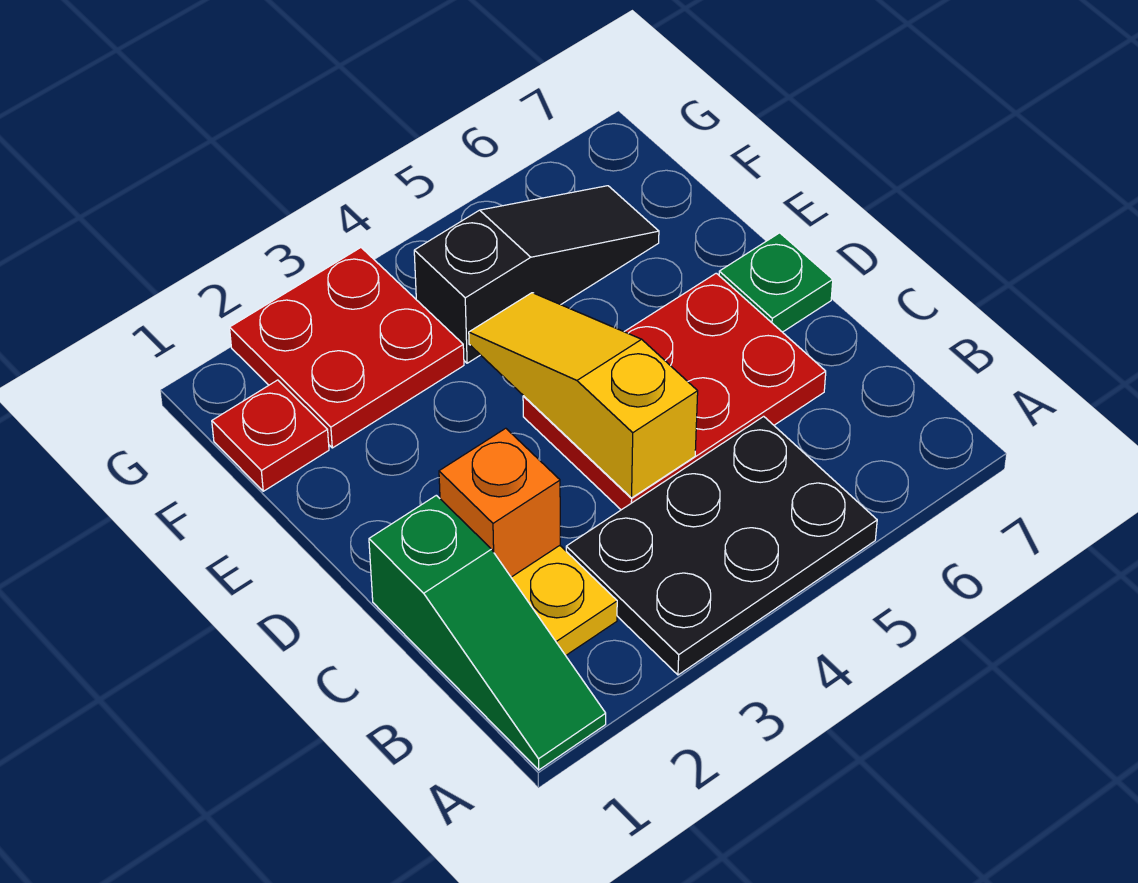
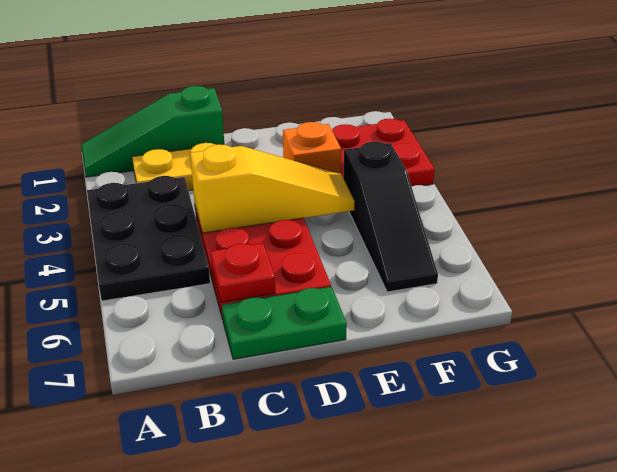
orange brick C2 level 2 -> orange brick E3 level 1
green plate D7 level 1 -> green plate C7:D7 level 1
red plate F1 level 1 -> red plate C6 level 2

